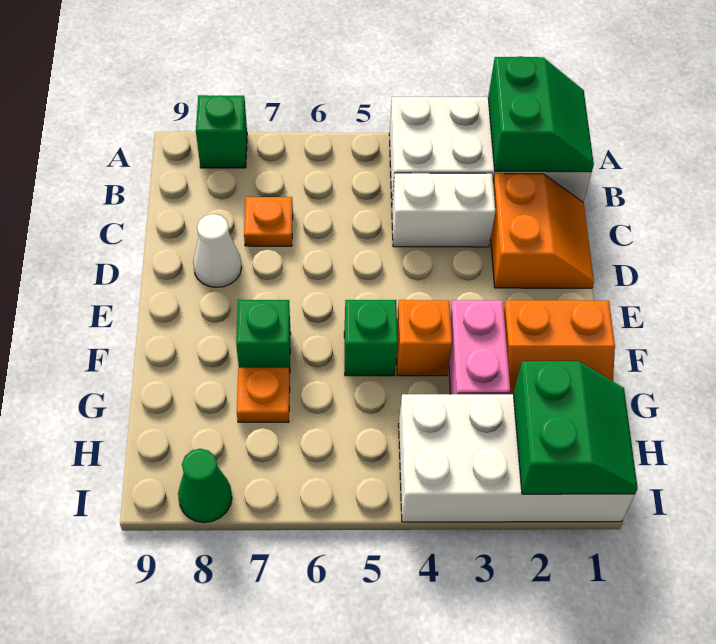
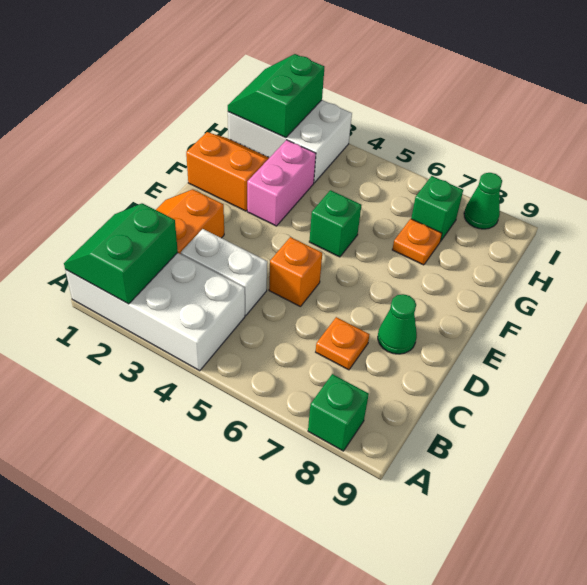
white cone D8 level 1 -> green cone D8 level 1
orange brick F4 level 1 -> orange brick D5 level 1
green brick F7 level 1 -> green brick H7 level 1
white brick H1:I4 level 1 -> white brick H1:I3 level 1

